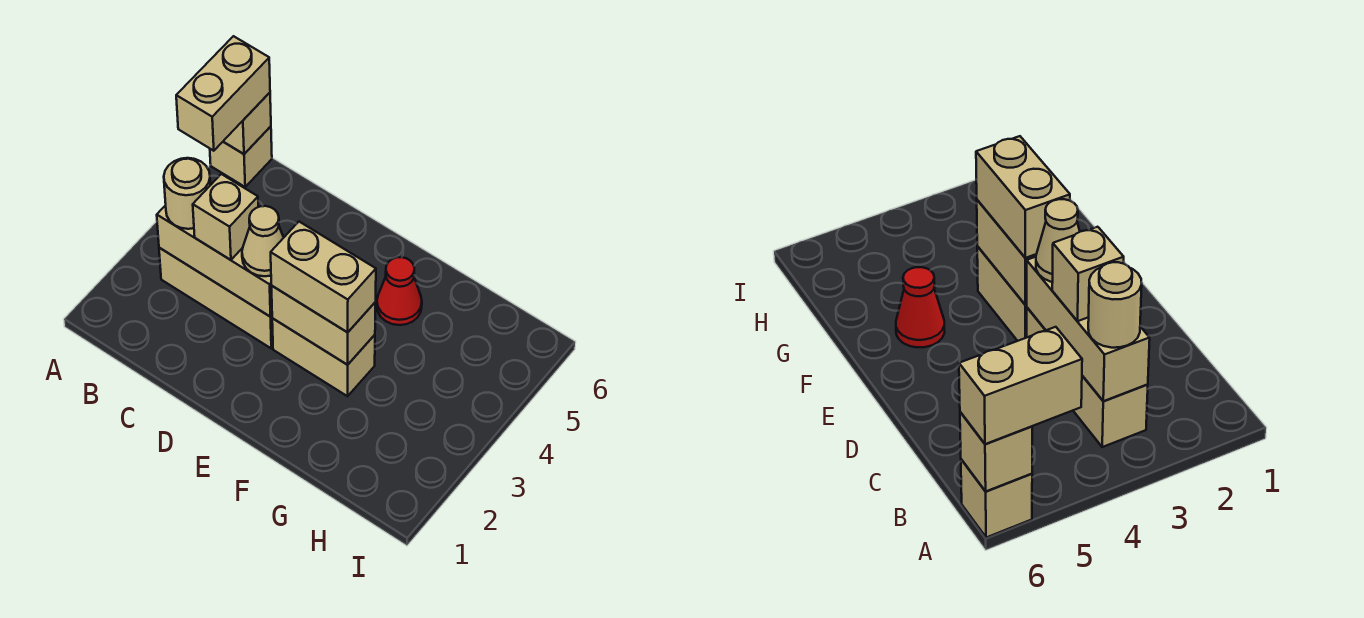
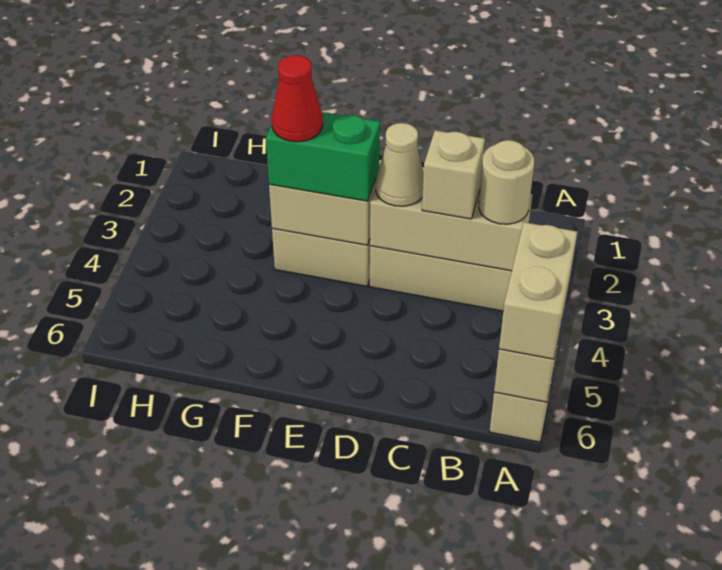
tan brick E3:F3 level 3 -> green brick E3:F3 level 3
red cone F5 level 1 -> red cone F3 level 4

